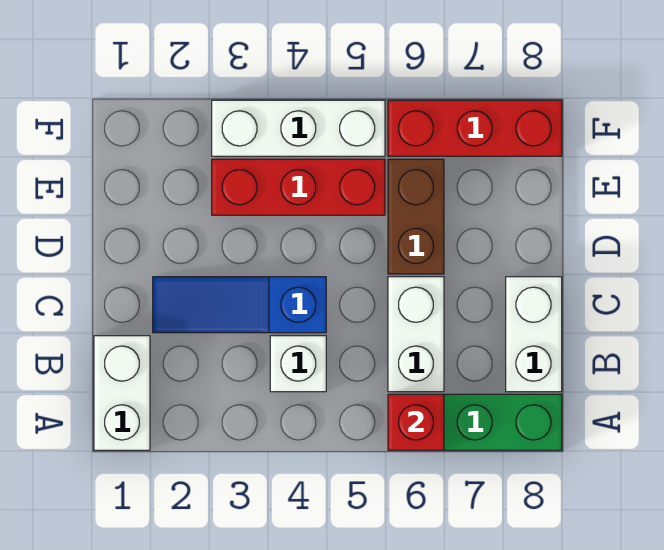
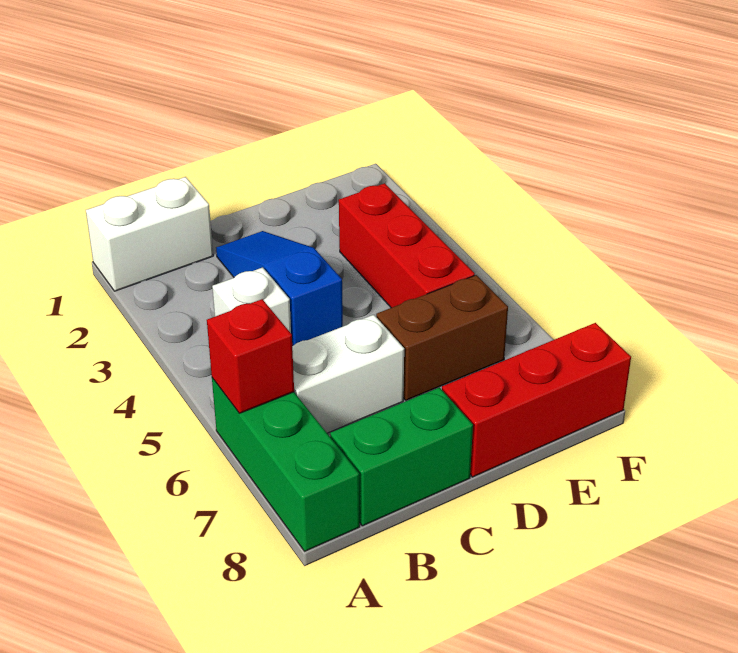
white brick B8:C8 level 1 -> green brick B8:C8 level 1
white brick F3:F5 level 1 -> none
red brick F6:F8 level 1 -> red brick D8:F8 level 1

